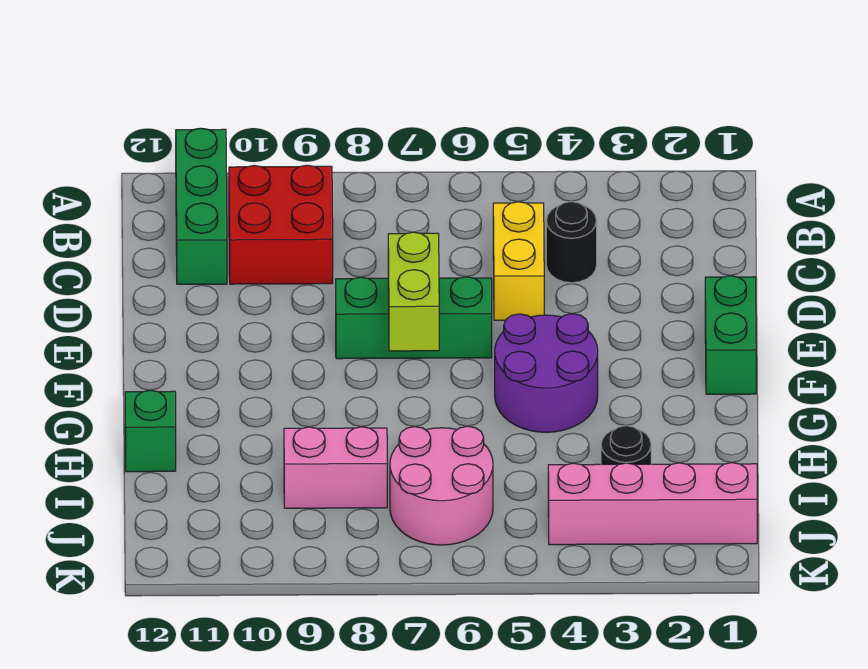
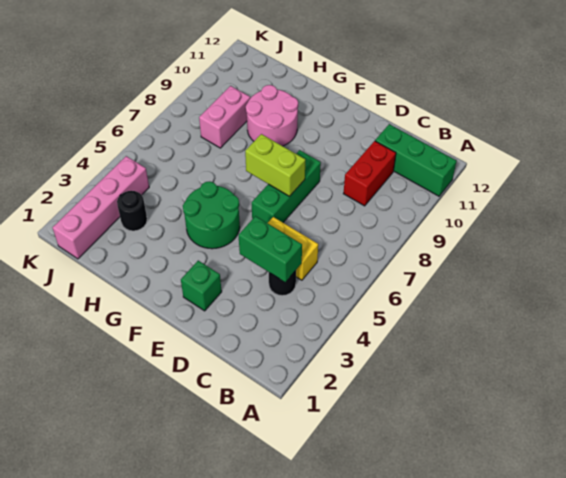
red brick B9:C10 level 1 -> red brick C9:C10 level 1
green brick E1:F1 level 1 -> green brick C4:D4 level 2
purple round brick F4:G5 level 1 -> green round brick F4:G5 level 1
green brick H12 level 1 -> green brick E2 level 1
pink round brick I6:J7 level 1 -> pink round brick G9:H10 level 1

